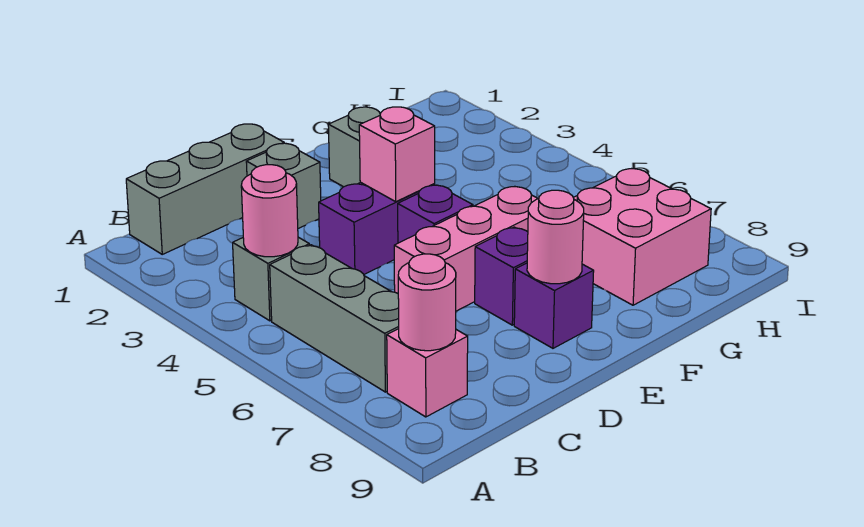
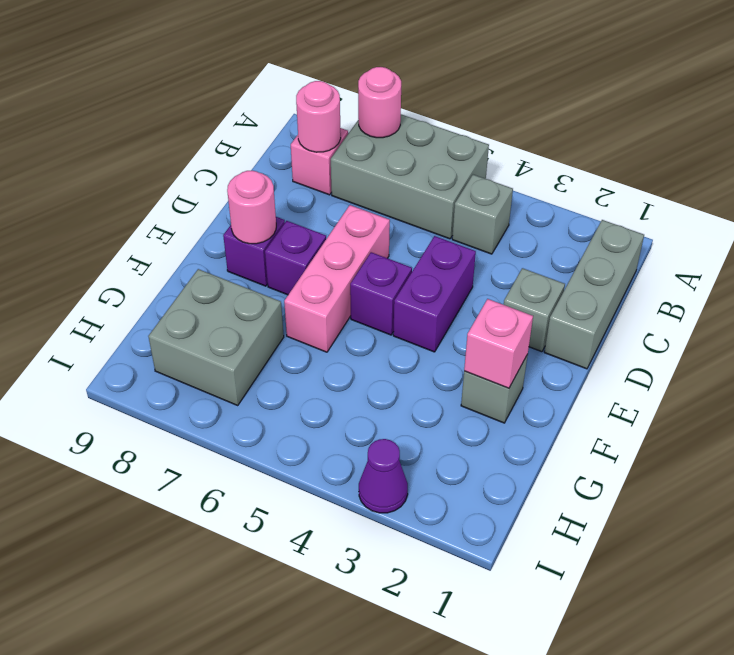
pink round brick B4 level 2 -> pink round brick A7 level 2
grey brick B5:B7 level 1 -> grey brick A5:B7 level 1
pink brick E4 level 2 -> pink brick F2 level 2
pink brick G7:H8 level 1 -> grey brick G7:H8 level 1
none -> purple cone I3 level 1

